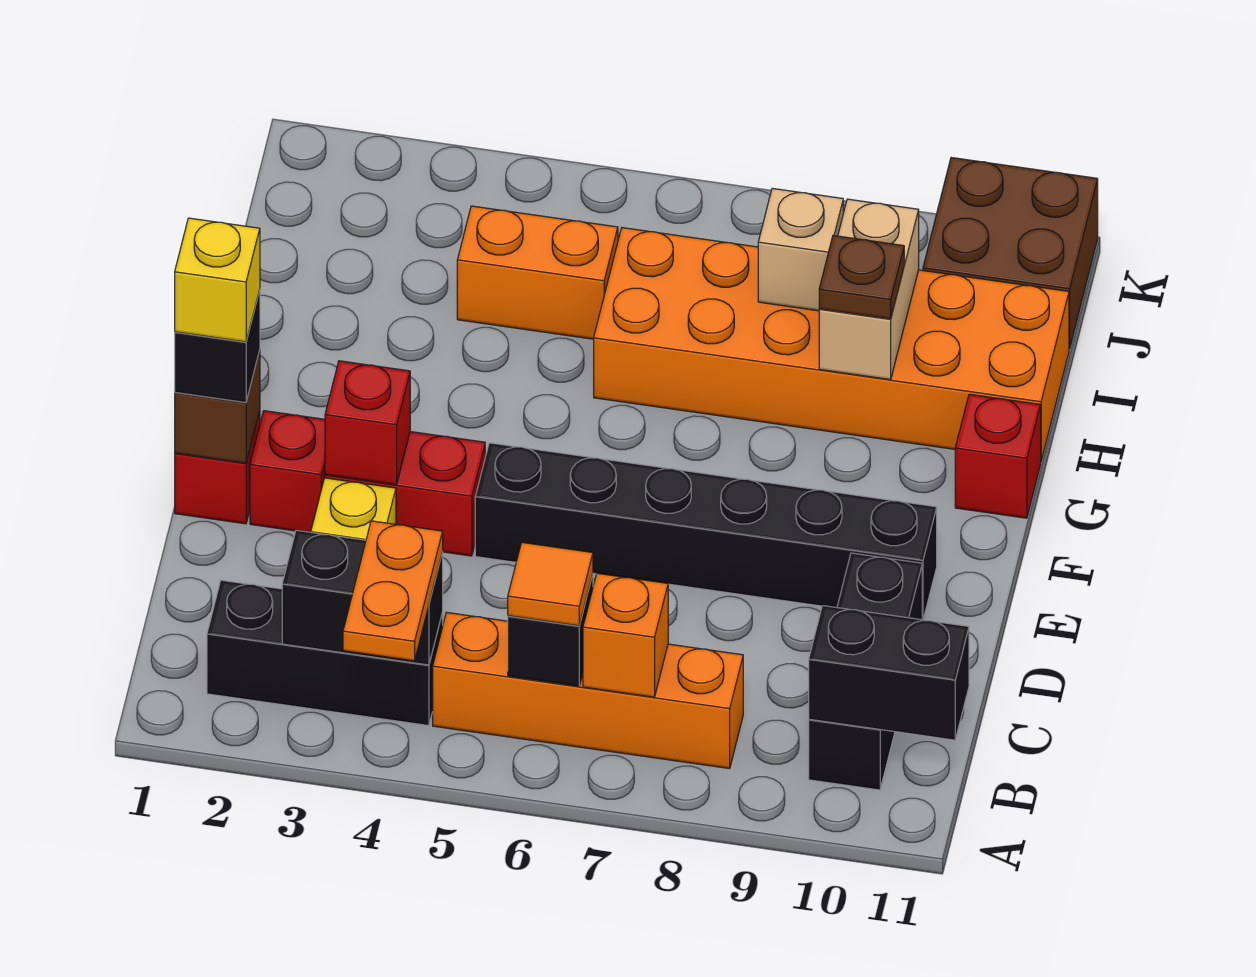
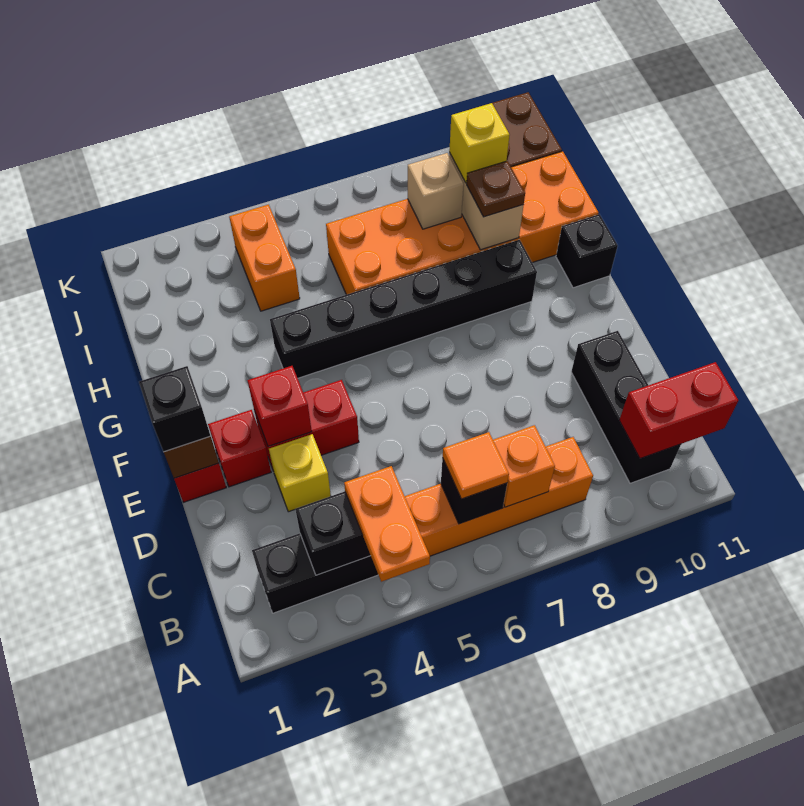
black brick B10:B11 level 2 -> red brick B10:B11 level 2
yellow brick E1 level 4 -> yellow brick I9 level 3
black brick E5:E10 level 1 -> black brick G4:G9 level 1
red brick G11 level 1 -> black brick G11 level 1
orange brick I4:I5 level 1 -> orange brick I4:J4 level 1

